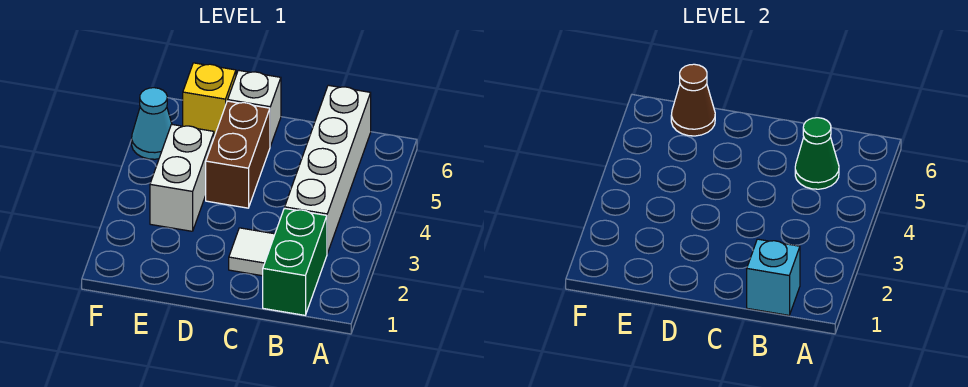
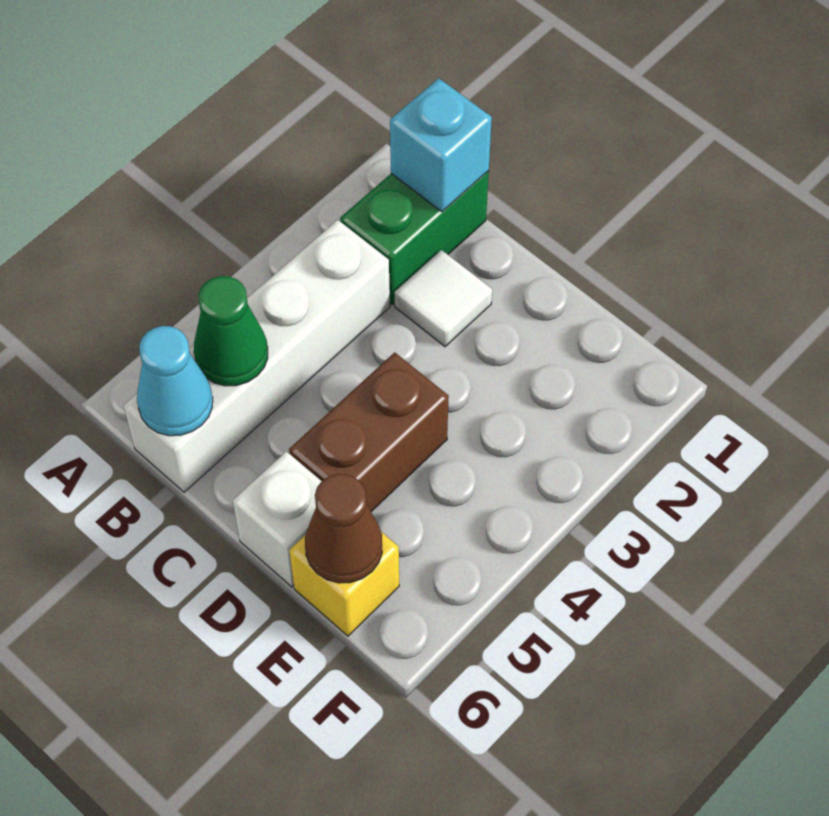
white brick E3:E4 level 1 -> none
cyan cone F5 level 1 -> cyan cone B6 level 2

